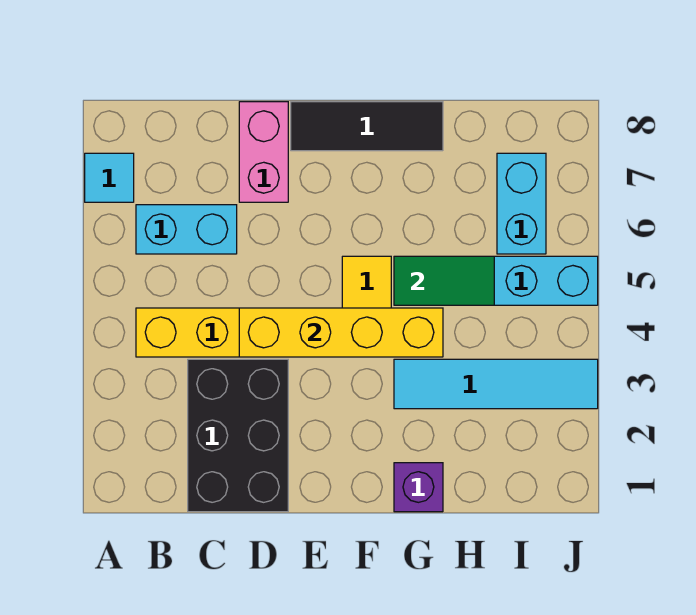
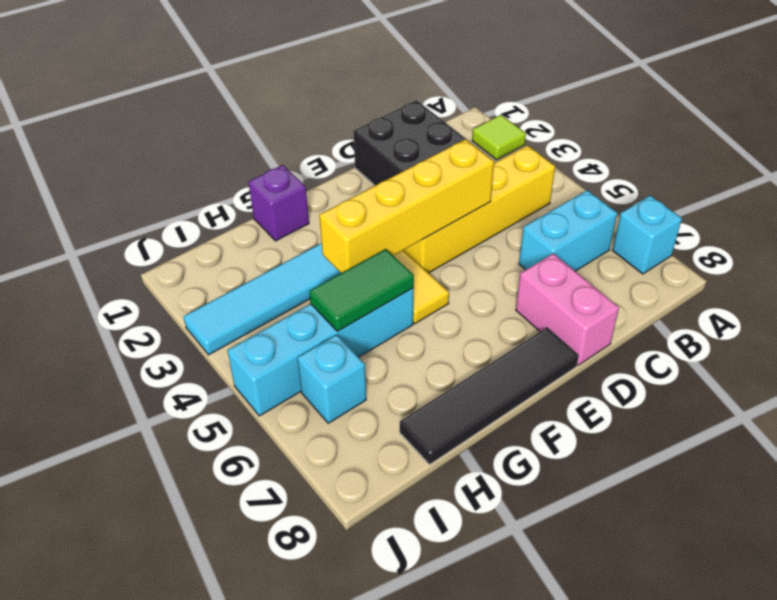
none -> lime tile A2 level 1
cyan tile A7 level 1 -> cyan brick A7 level 1
black tile E8:G8 level 1 -> black tile E8:H8 level 1
cyan brick I6:I7 level 1 -> cyan brick I6 level 1

